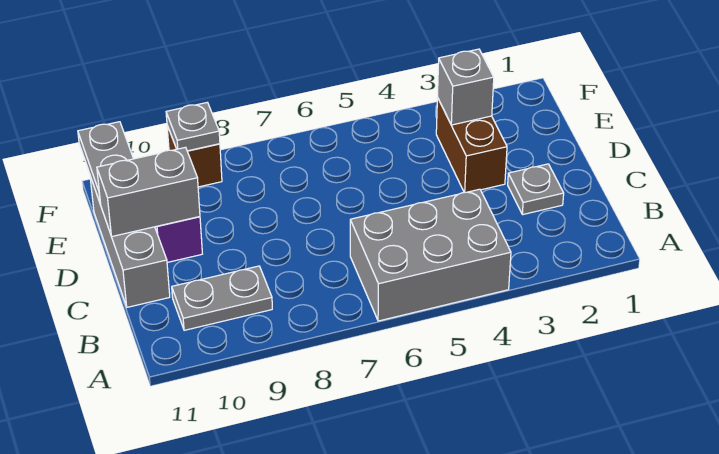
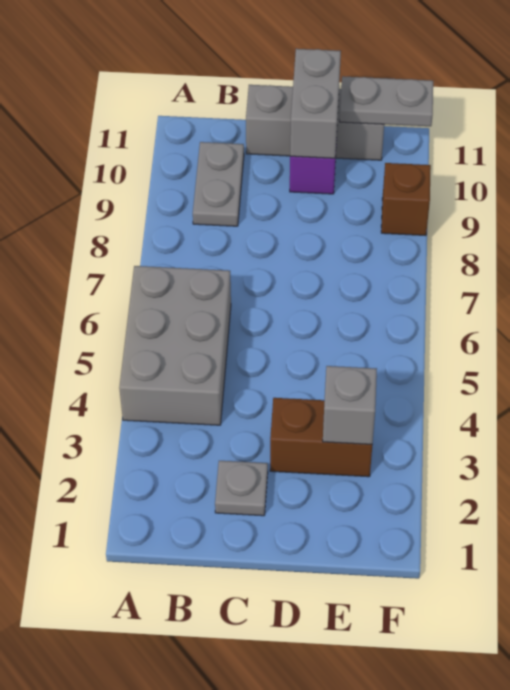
grey plate F9 level 2 -> none

